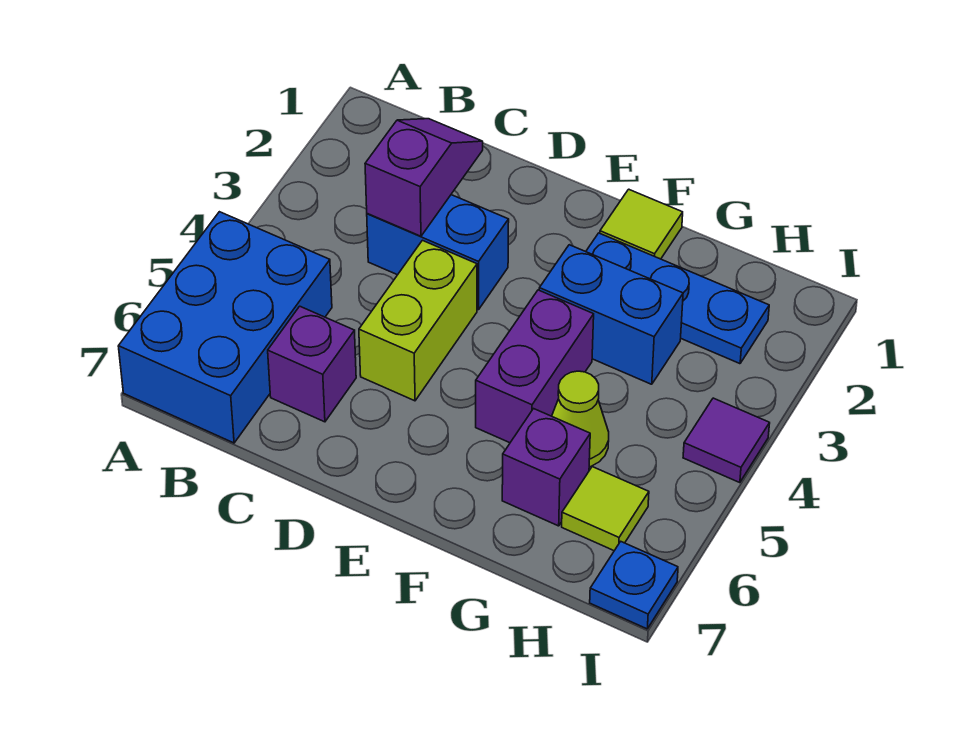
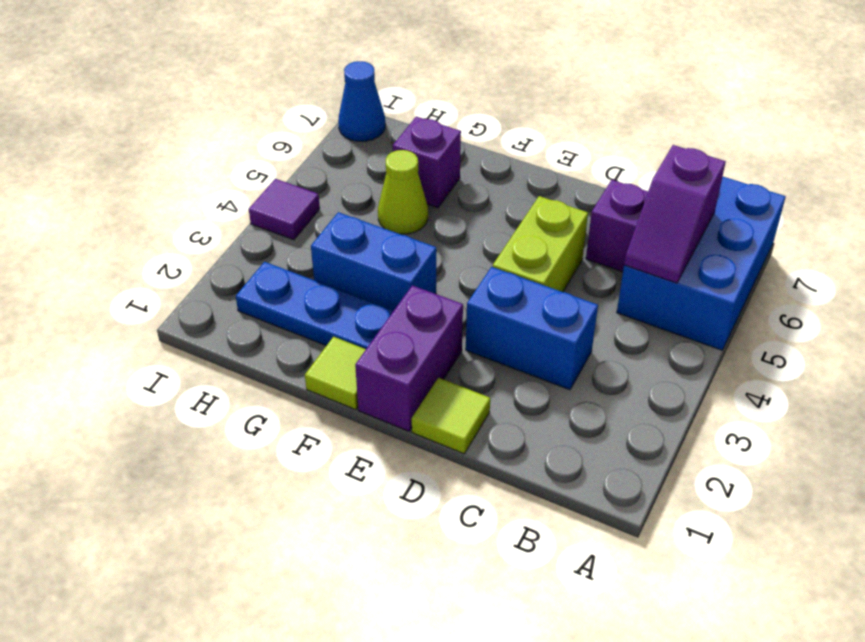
purple slope C2:C3 level 2 top 3 -> purple slope B5:B6 level 2 top 6
purple brick F4:F5 level 1 -> purple brick E1:E2 level 1
lime tile H6 level 1 -> lime tile D1 level 1
blue plate I7 level 1 -> blue cone I7 level 1

